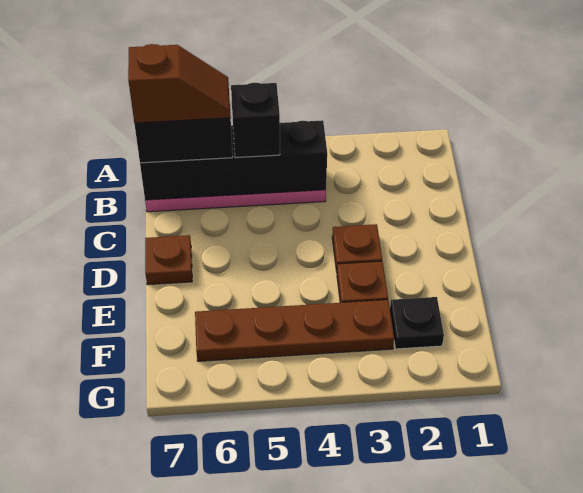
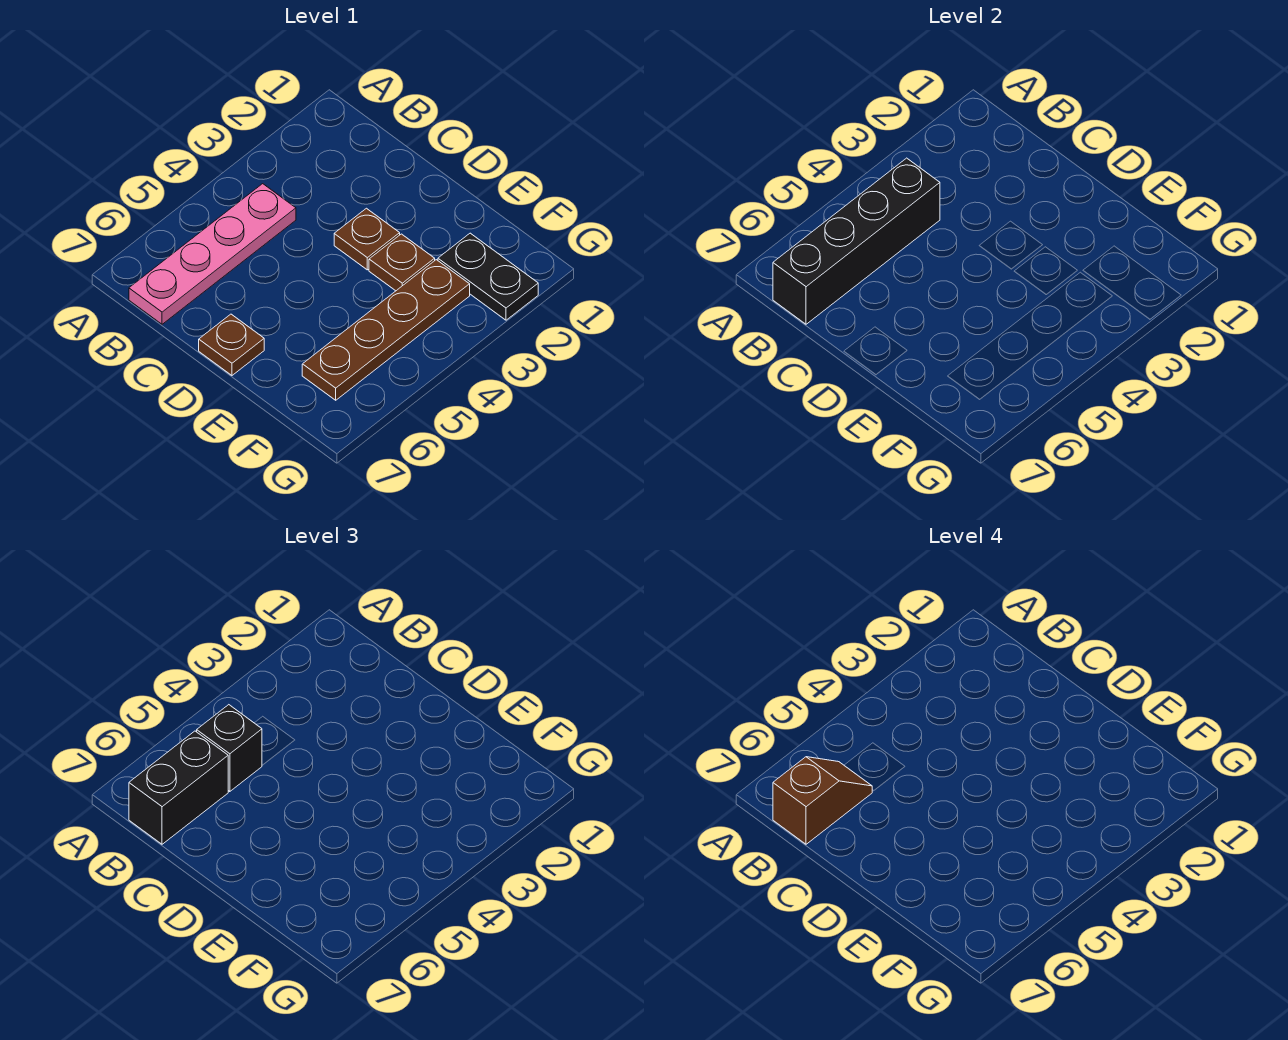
black plate F2 level 1 -> black plate F2:G2 level 1

